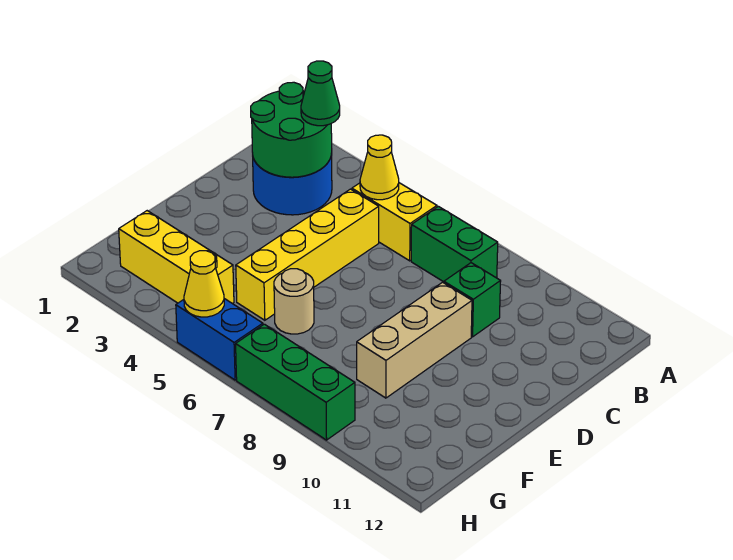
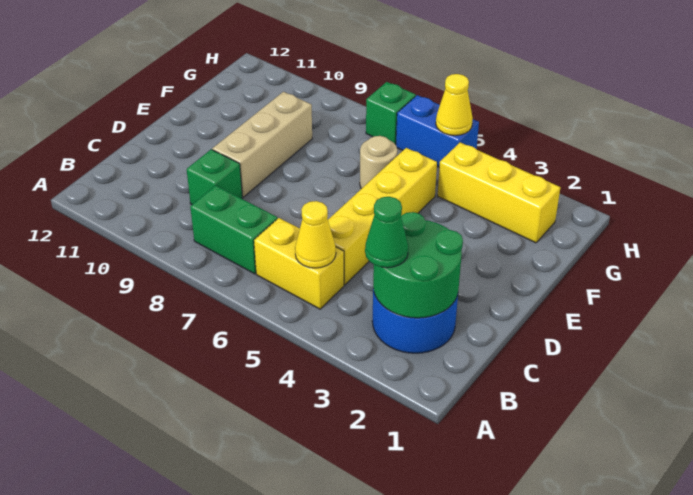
green brick H7:H9 level 1 -> green brick H7 level 1

